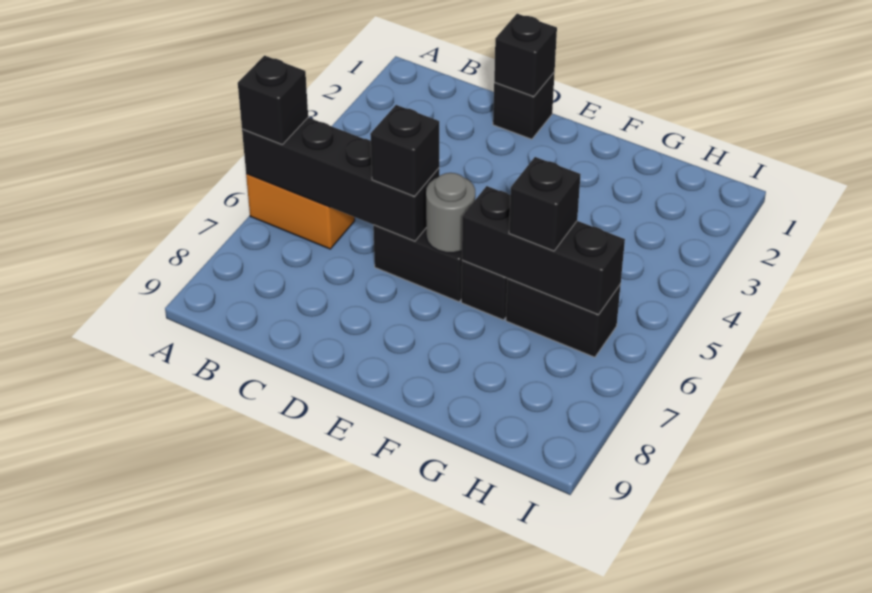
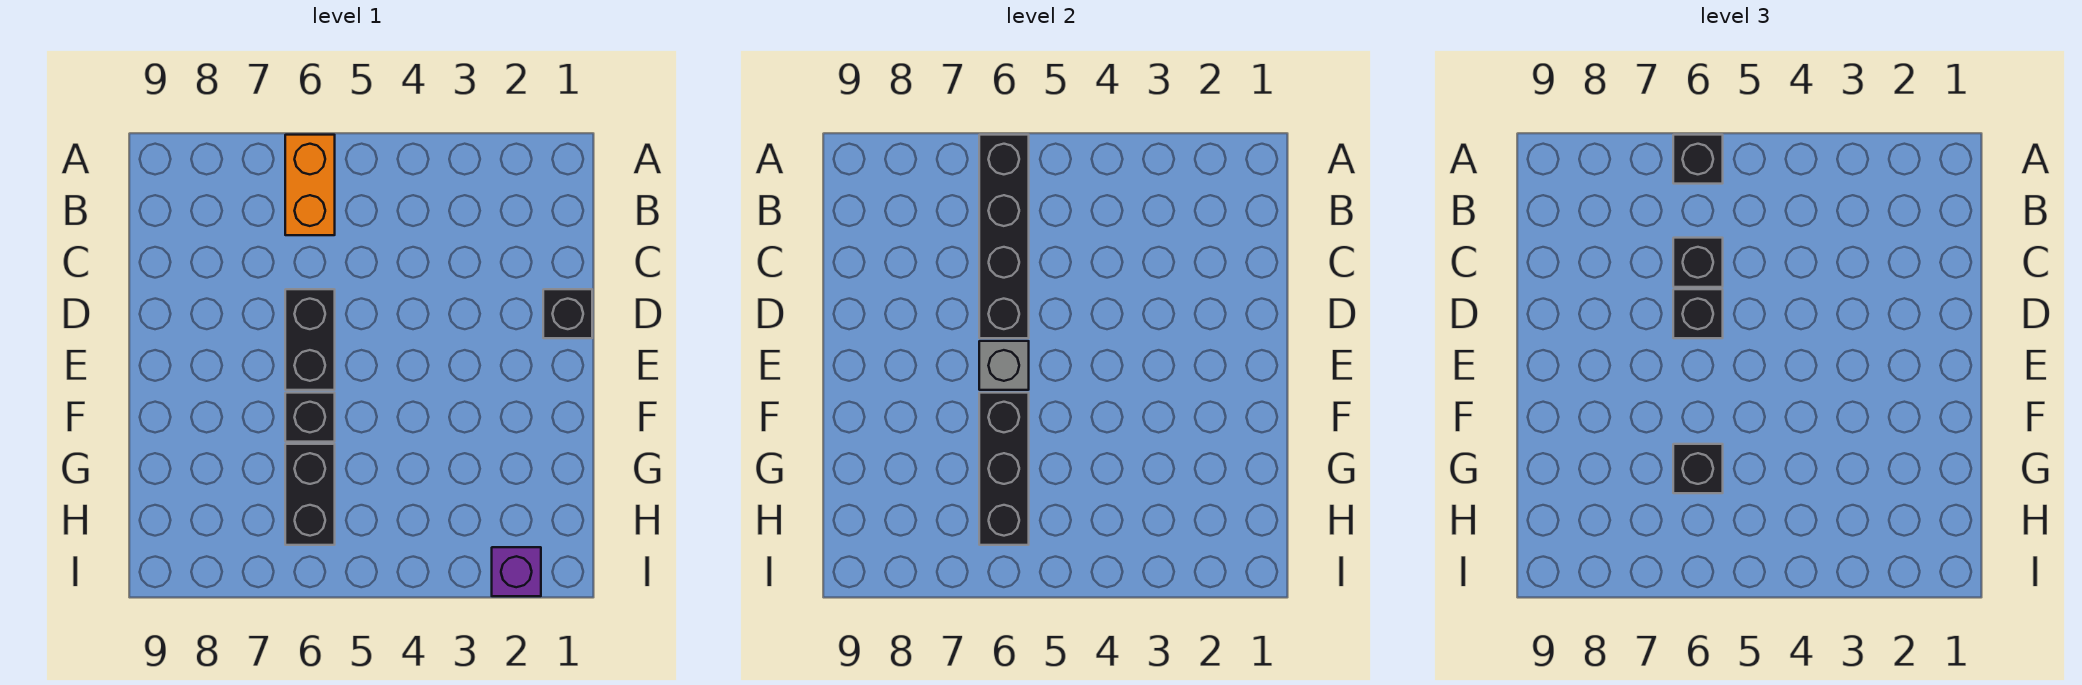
black brick D1 level 2 -> black brick C6 level 3
grey round brick E6 level 2 -> grey brick E6 level 2
none -> purple brick I2 level 1

